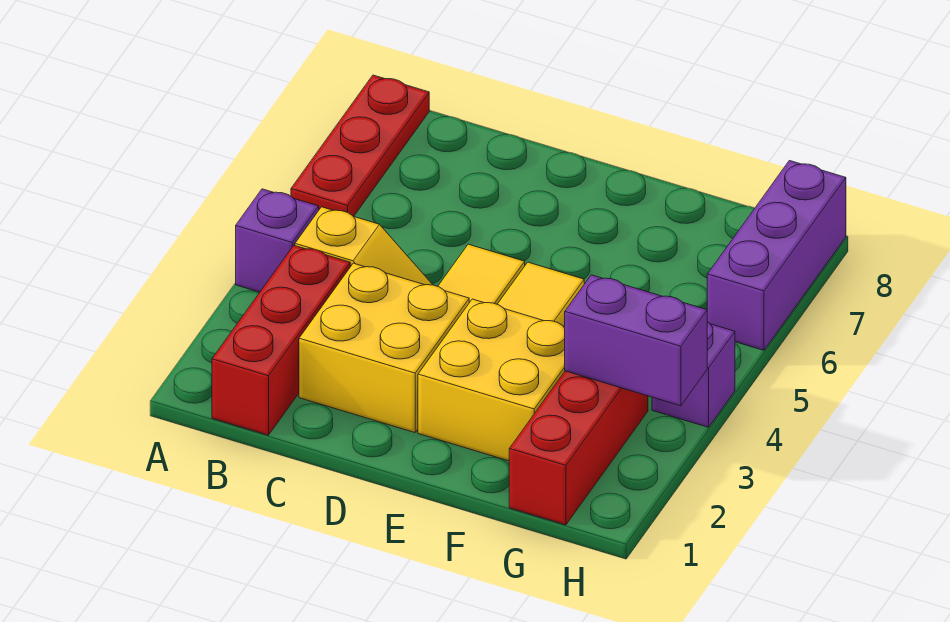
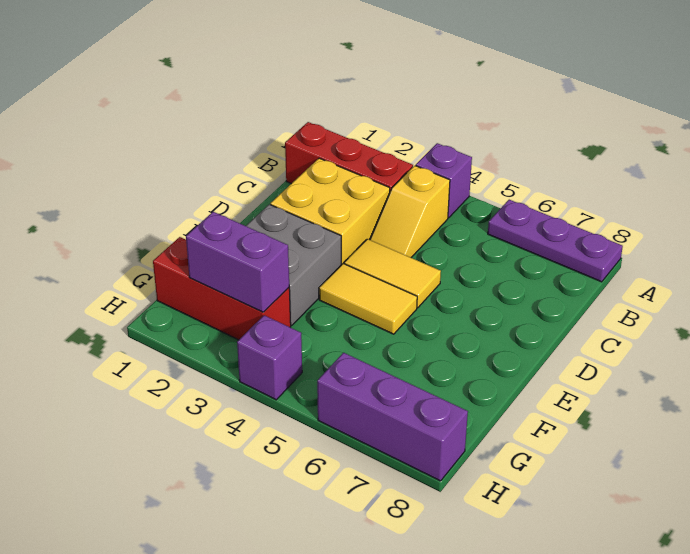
red plate A6:A8 level 1 -> purple plate A6:A8 level 1
yellow brick E2:F3 level 1 -> grey brick E2:F3 level 1
purple brick G3:H3 level 2 -> purple brick G2:G3 level 2

